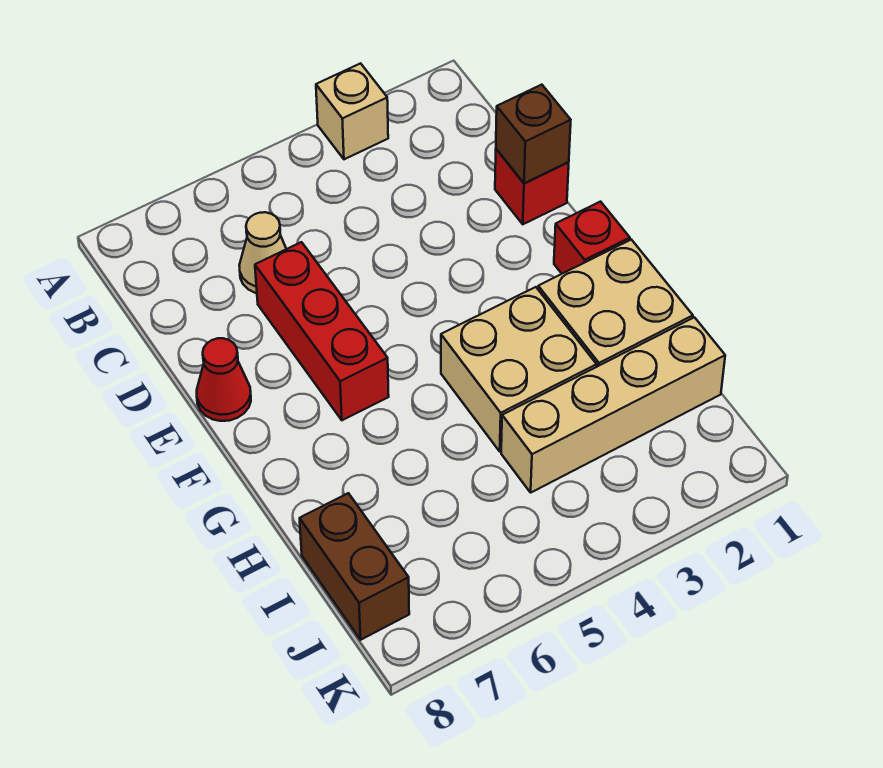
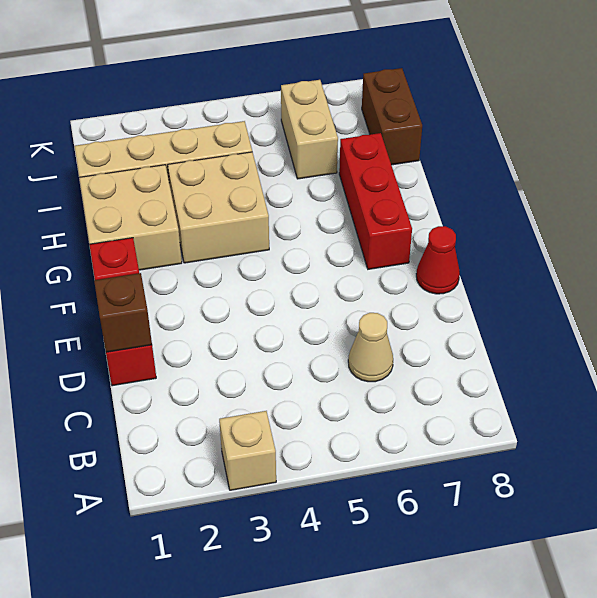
red brick D6:F6 level 1 -> red brick F7:H7 level 1
none -> tan brick I6:J6 level 1

